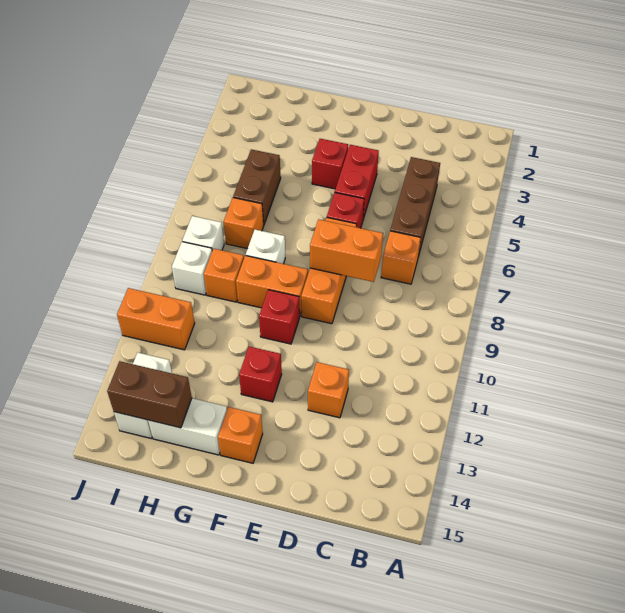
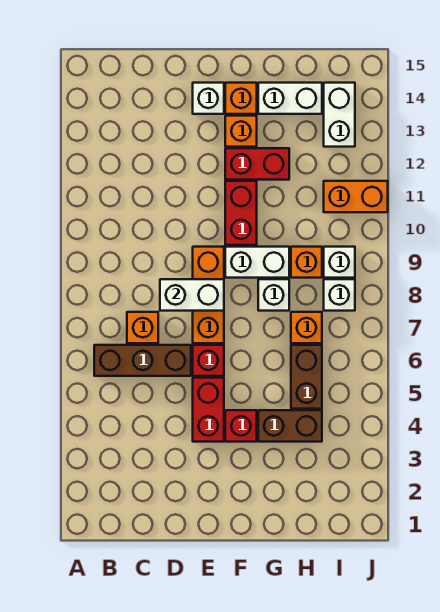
brown brick C4:C6 level 1 -> brown brick B6:D6 level 1
orange brick D8:E8 level 2 -> white brick D8:E8 level 2
orange brick D12 level 1 -> orange brick F13 level 1
none -> white brick E14 level 1
orange brick F9:G9 level 1 -> white brick F9:G9 level 1
red brick F10 level 1 -> red brick F10:F11 level 1
red brick F12 level 1 -> red brick F12:G12 level 1
brown brick H14:I14 level 2 -> brown brick G4:H4 level 1

